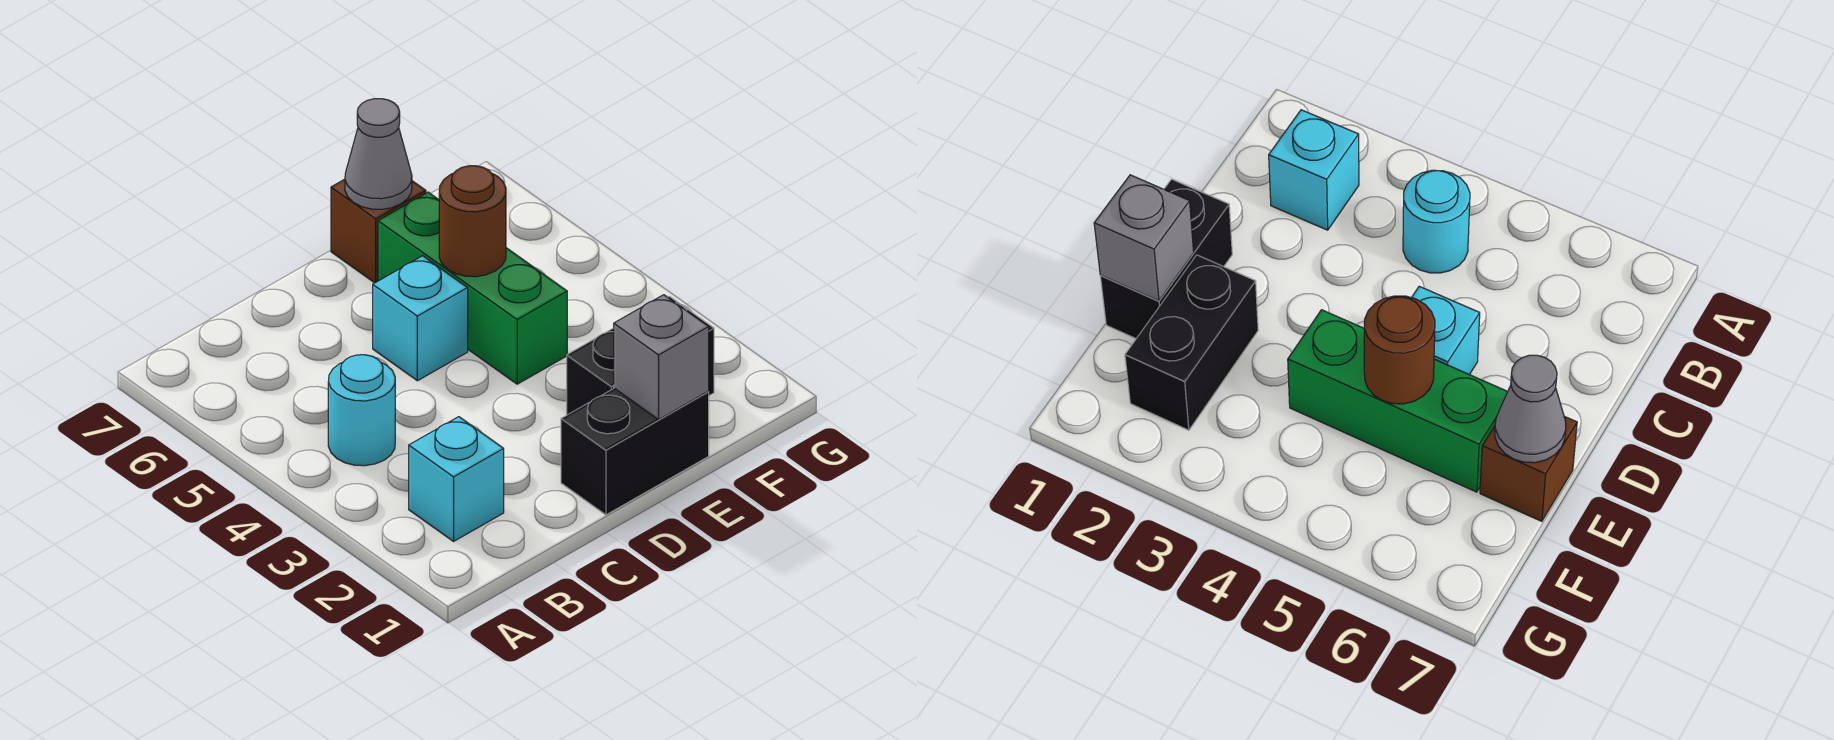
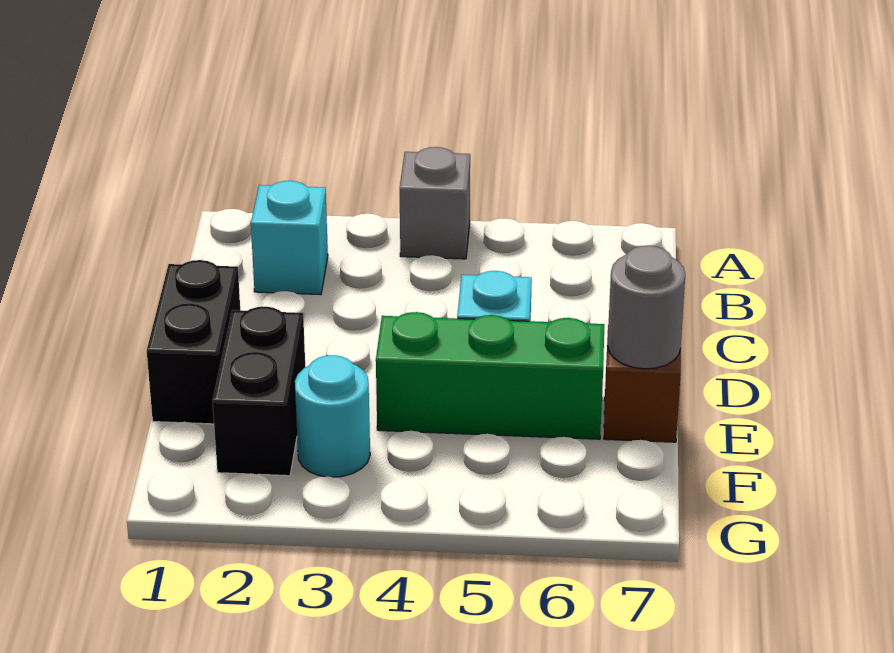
cyan round brick B4 level 1 -> cyan round brick F3 level 1
grey brick E1 level 2 -> grey brick A4 level 1
brown round brick E5 level 2 -> none
grey cone E7 level 2 -> grey round brick E7 level 2

